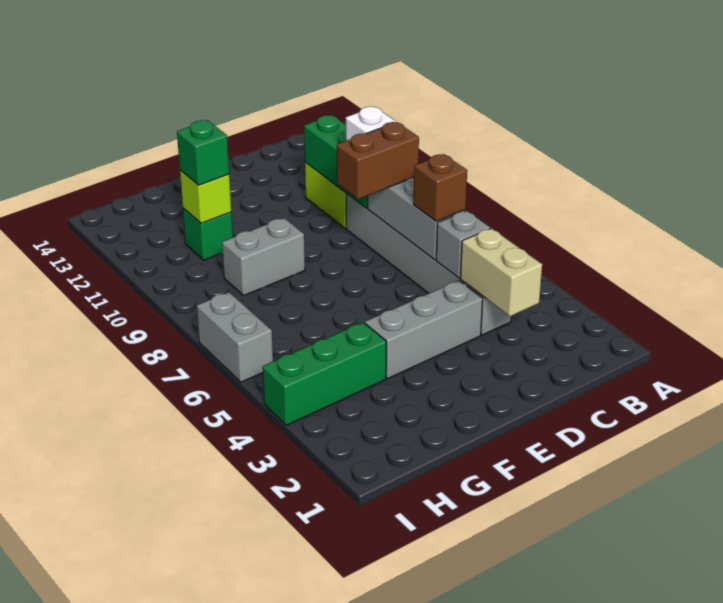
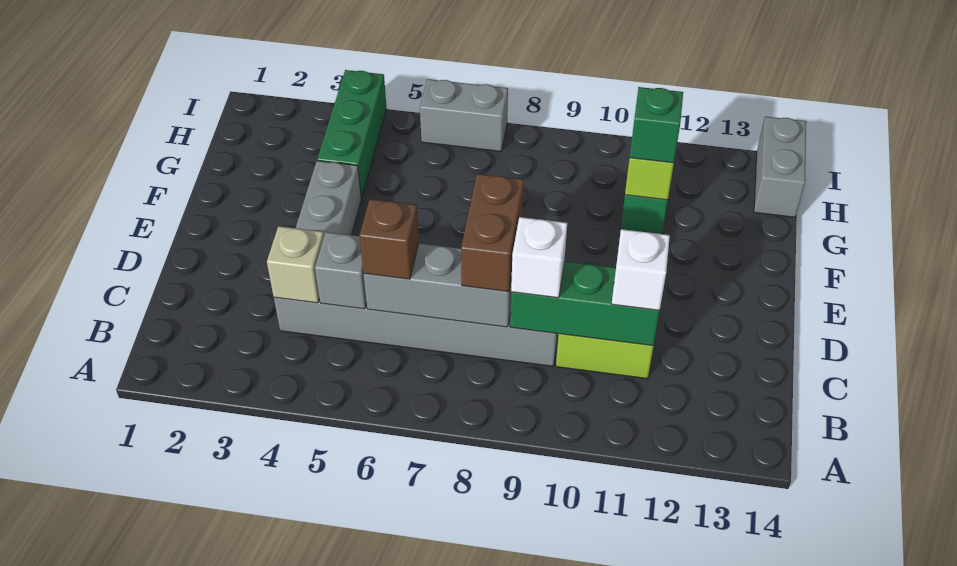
tan brick C3:C4 level 2 -> tan brick C4 level 2
none -> white brick C11 level 3
grey brick F9:G9 level 1 -> grey brick H14:I14 level 1

